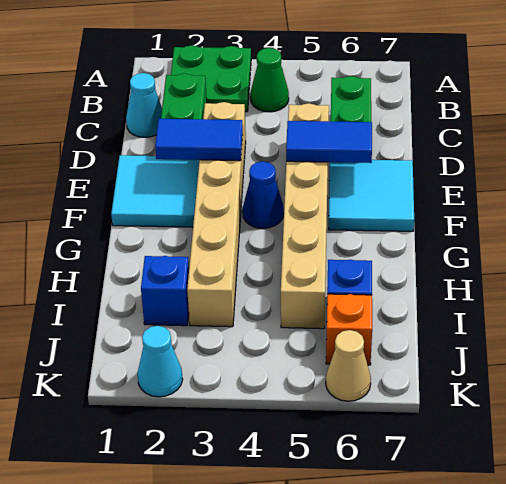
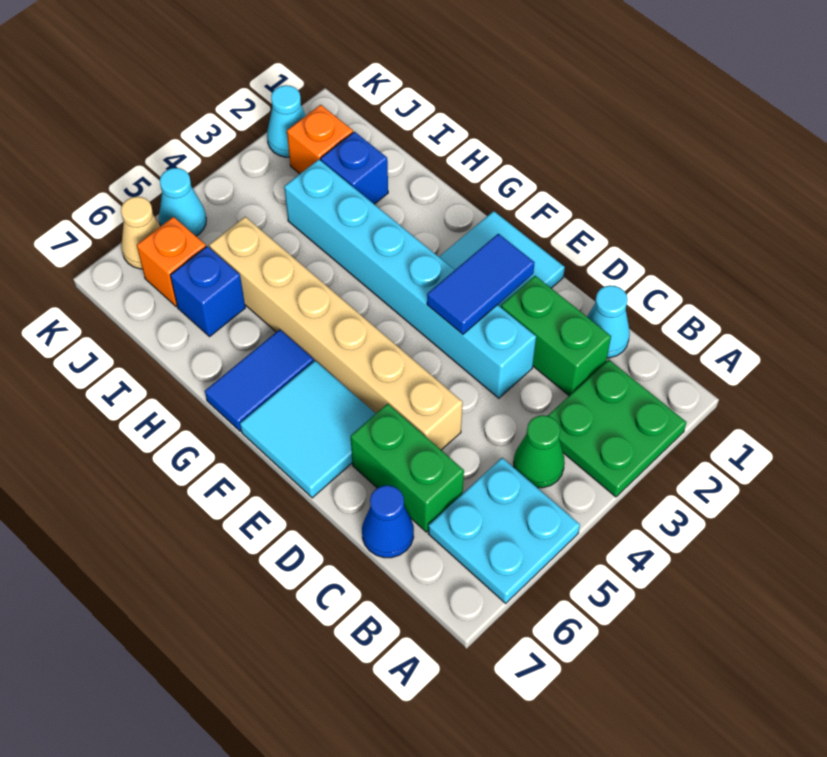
none -> cyan plate A5:B6 level 1
tan brick D3:I3 level 1 -> cyan brick D3:I3 level 1
blue tile E5:E6 level 2 -> blue tile G6:G7 level 1
blue cone F4 level 1 -> blue cone C7 level 1
none -> orange brick J2 level 1
none -> cyan cone K5 level 1

